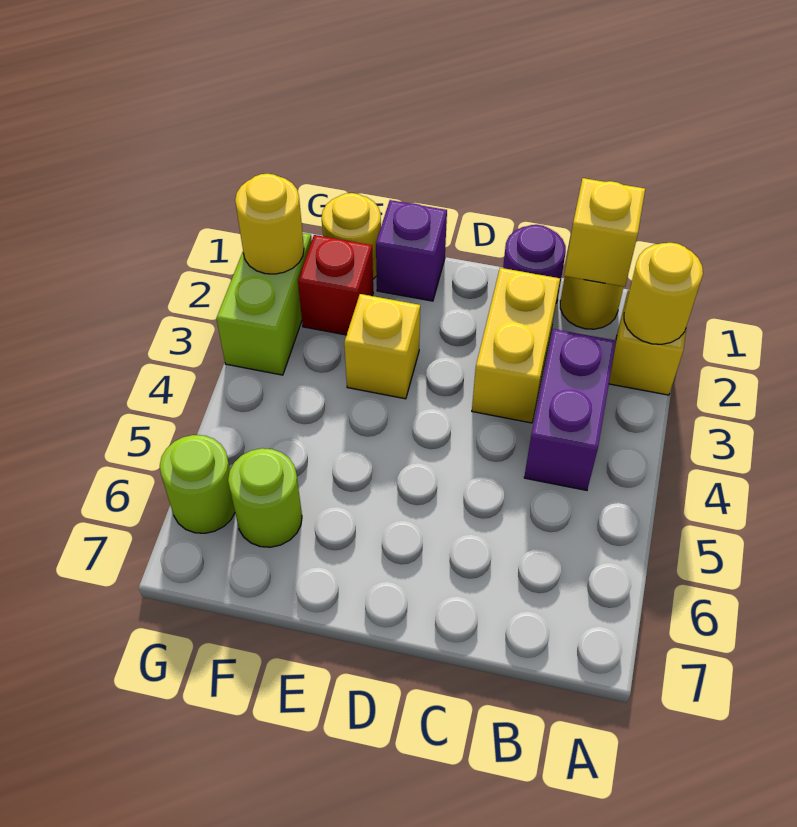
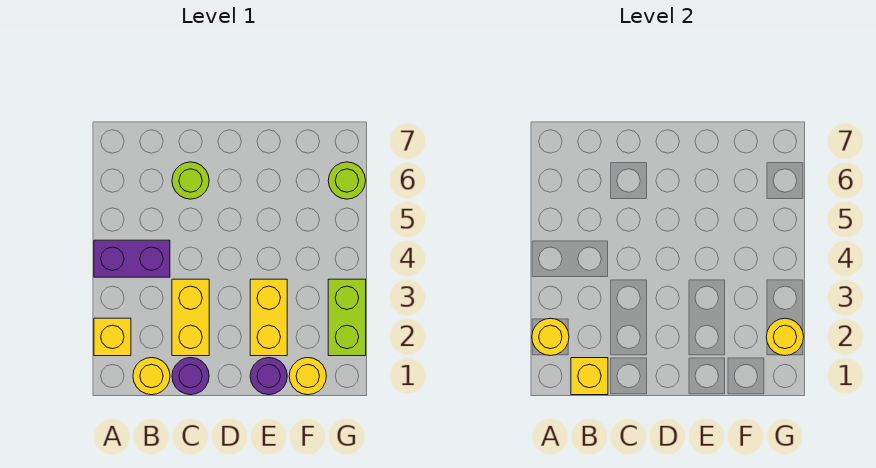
purple brick B3:B4 level 1 -> purple brick A4:B4 level 1
purple brick E1 level 1 -> purple round brick E1 level 1
yellow brick E3 level 1 -> yellow brick E2:E3 level 1
red brick F2 level 1 -> none
lime round brick F6 level 1 -> lime round brick C6 level 1

